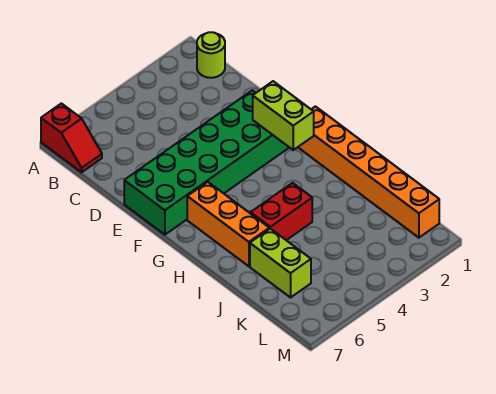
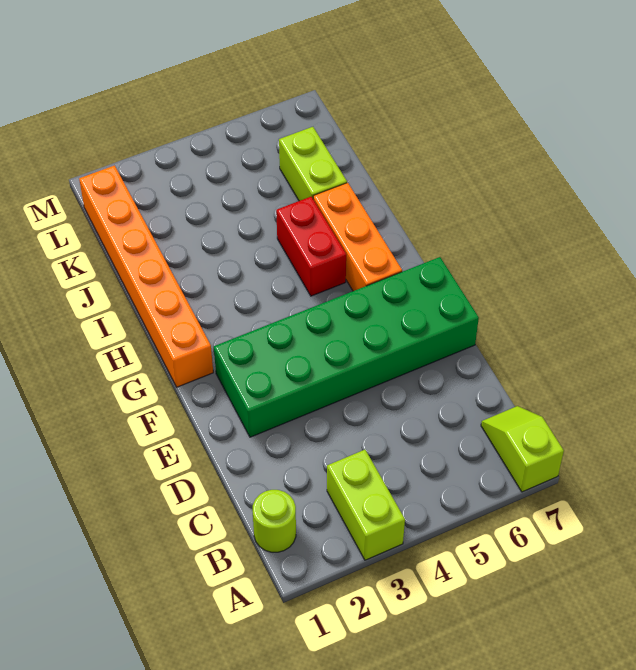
red slope A7:B7 level 1 top A -> lime slope A7:B7 level 1 top A
lime brick F2:G2 level 2 -> lime brick A3:B3 level 1
red brick I4:I5 level 1 -> red brick H5:I5 level 1

